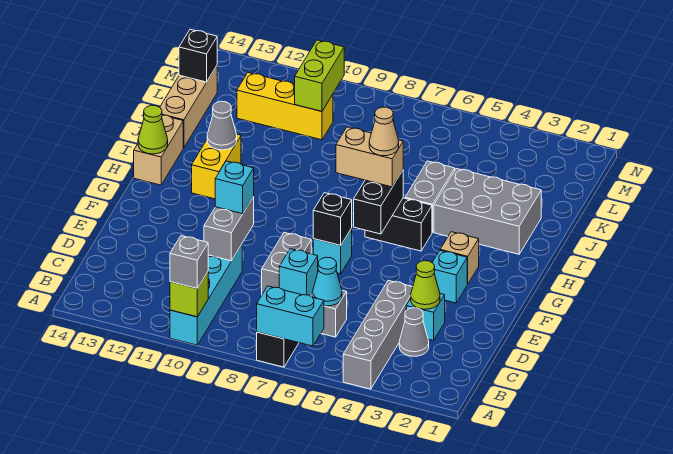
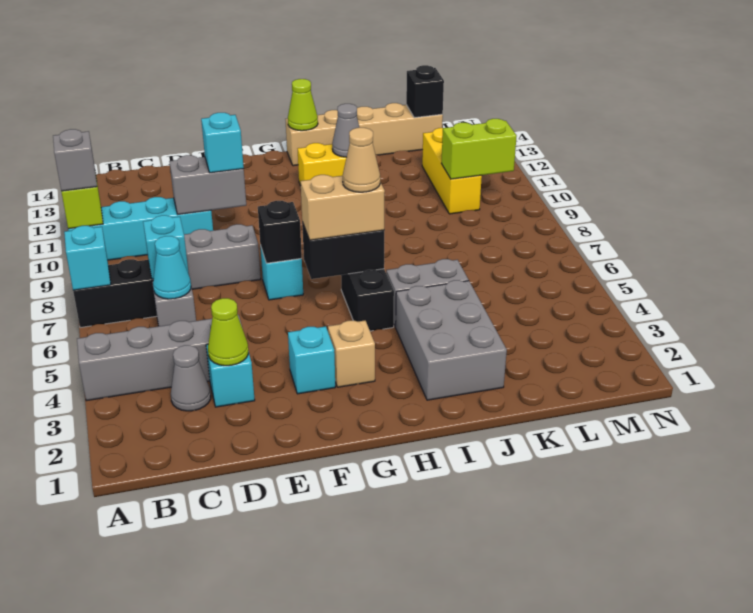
cyan brick A6:A7 level 2 -> cyan brick A7 level 2
tan brick H6:H7 level 3 -> tan brick G6:H6 level 3

